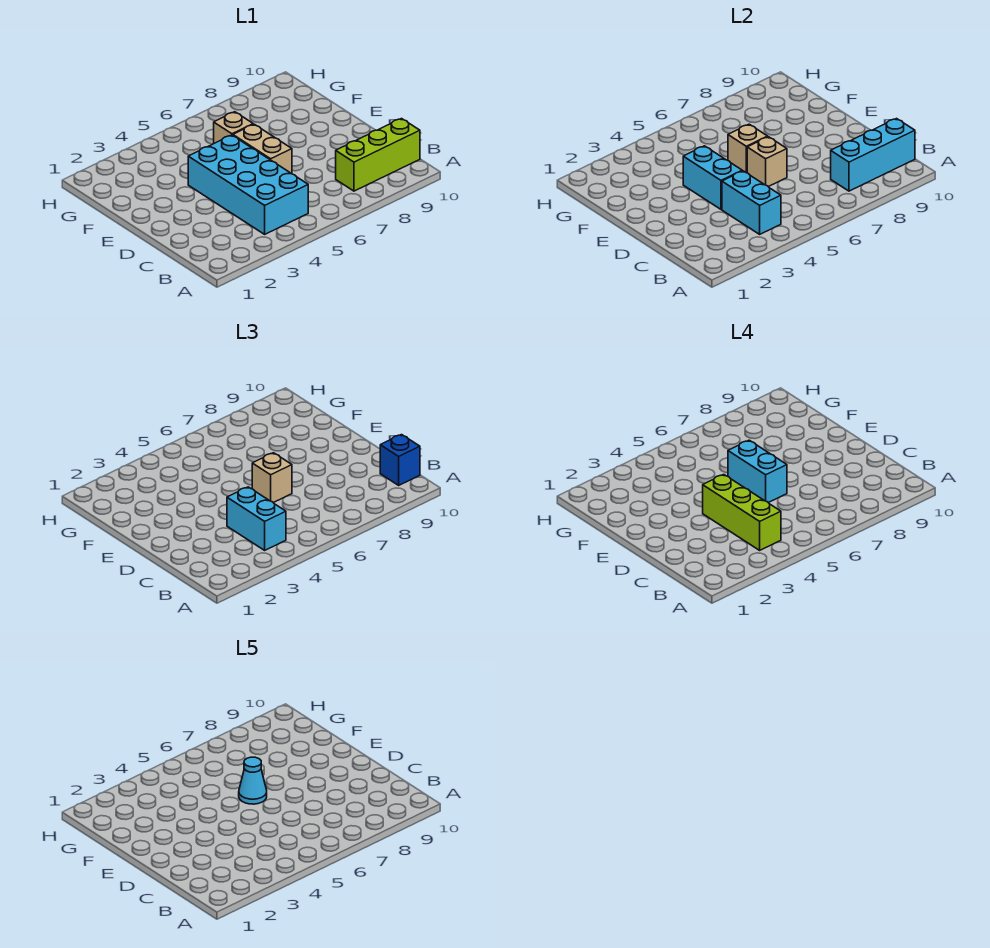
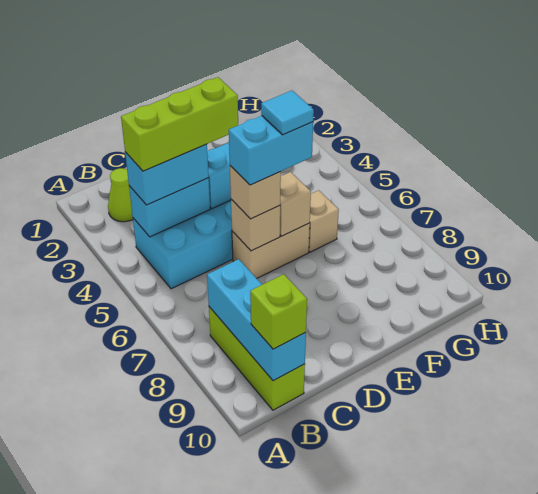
none -> lime cone B2 level 1
blue brick B10 level 3 -> lime brick B10 level 3
cyan cone E6 level 5 -> cyan tile E6 level 5

